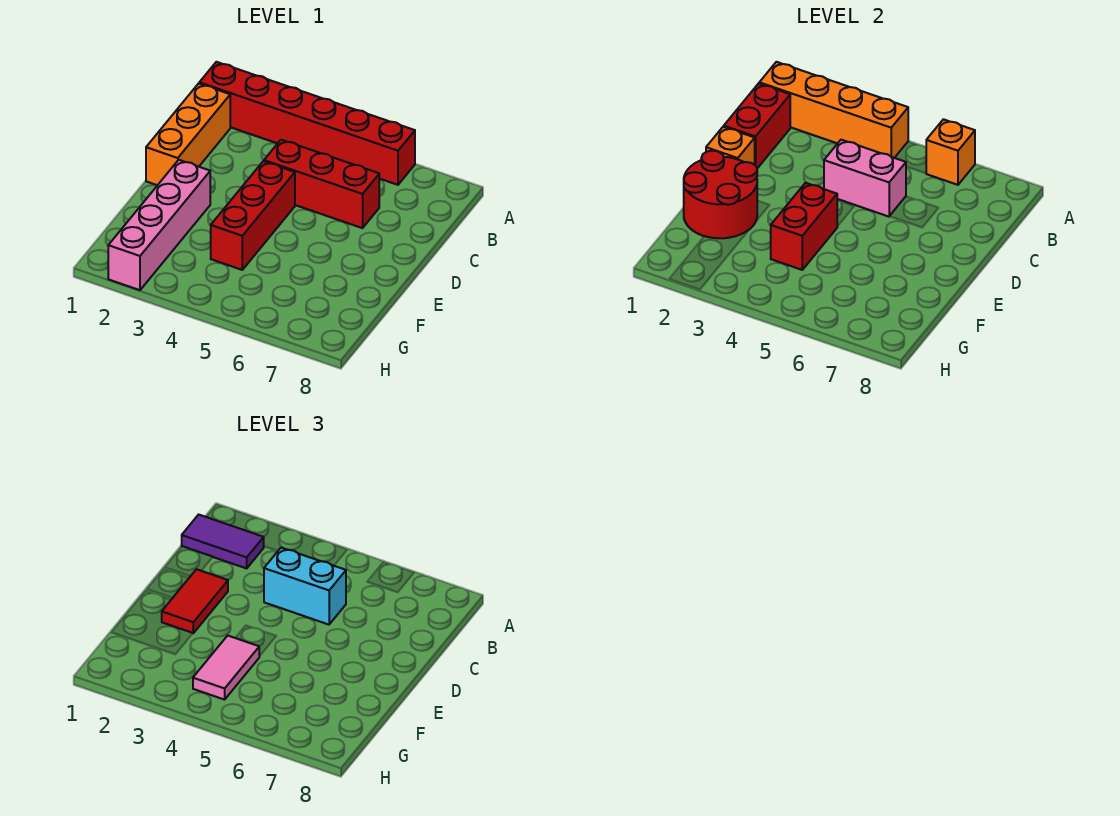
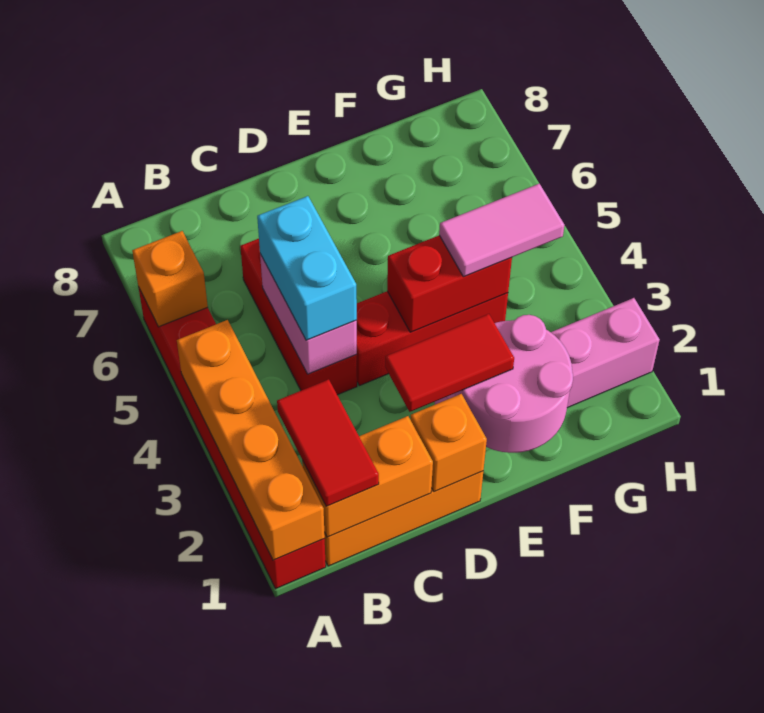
red brick B1:C1 level 2 -> orange brick B1:C1 level 2
purple tile B1:B2 level 3 -> red tile B1:B2 level 3
red round brick E1:F2 level 2 -> pink round brick E1:F2 level 2

